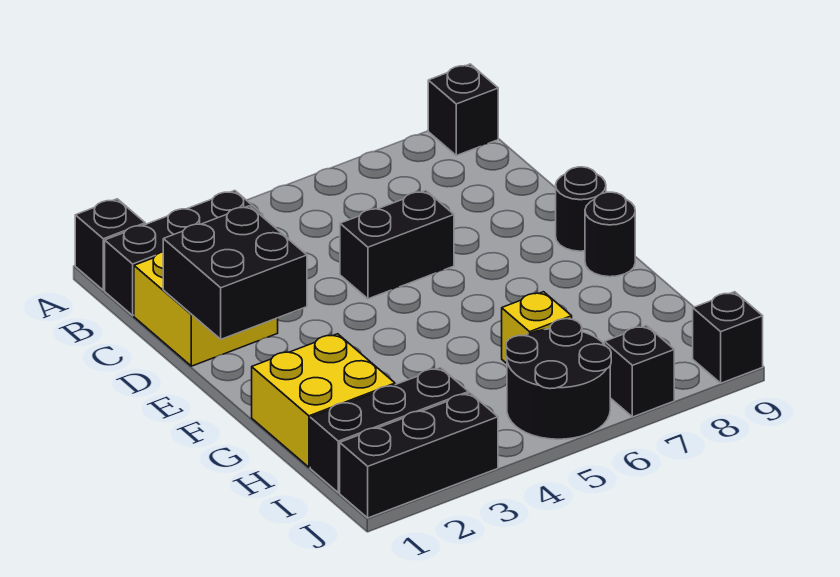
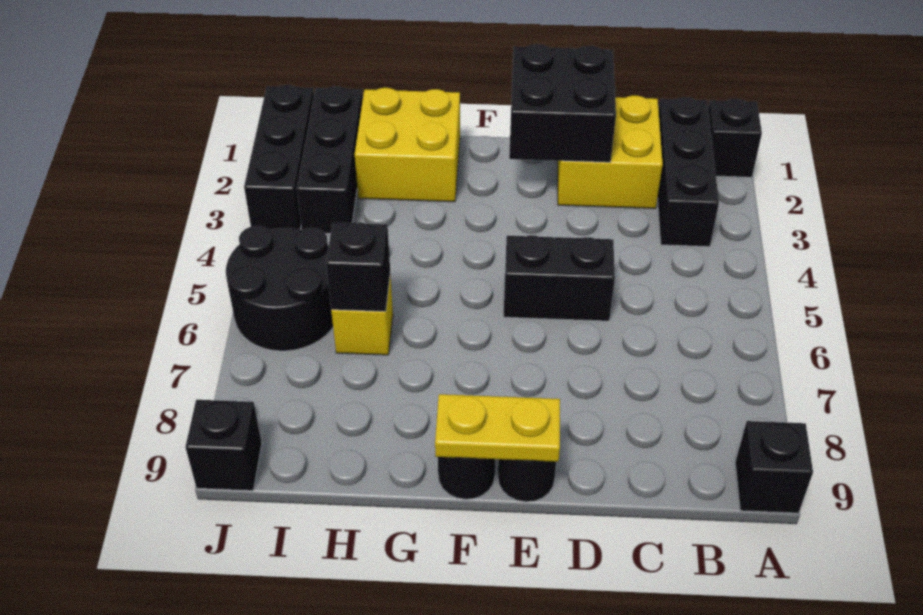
black brick D5:D6 level 1 -> black brick D5:E5 level 1
none -> yellow plate E9:F9 level 2
black brick J7 level 1 -> black brick H6 level 2

